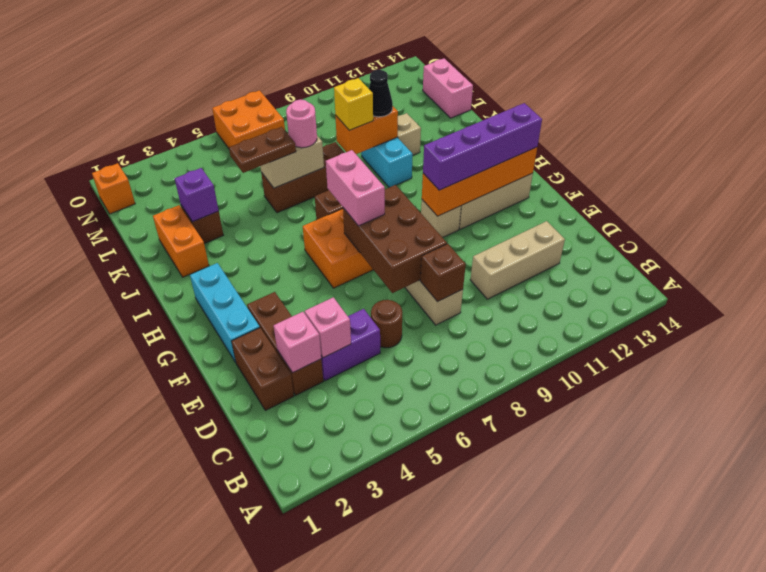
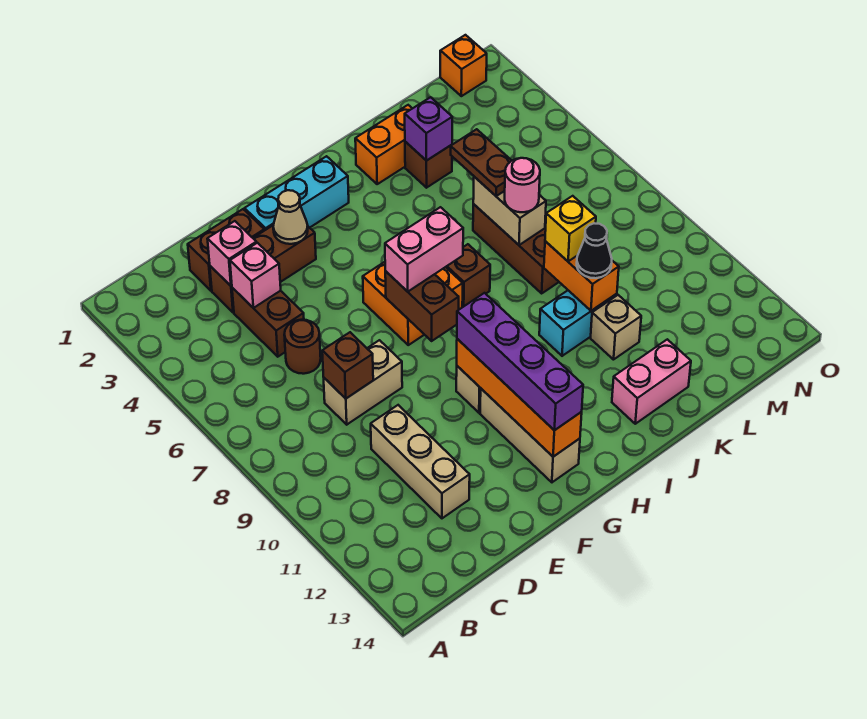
purple brick D4:D5 level 1 -> brown brick D4:D5 level 1
brown brick E7:G8 level 2 -> brown brick G7:G8 level 2
none -> tan cone F3 level 2
pink brick L14:M14 level 1 -> pink brick J13:K13 level 1
orange brick N6:O7 level 1 -> none

